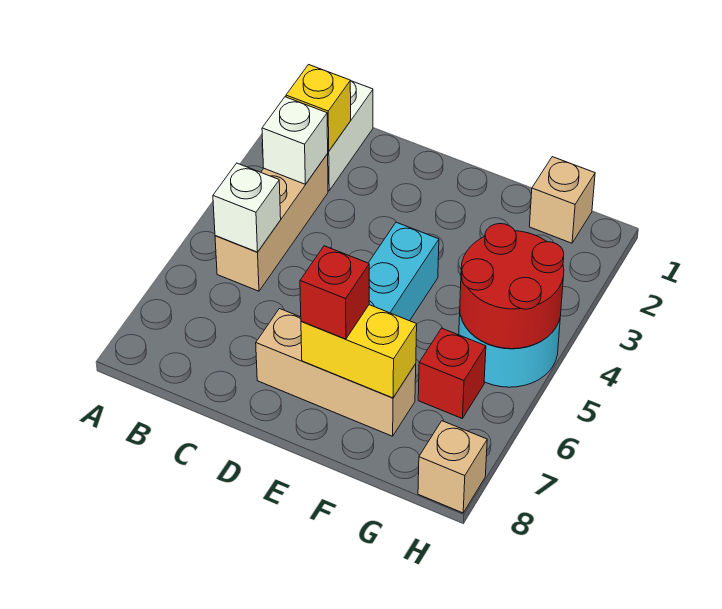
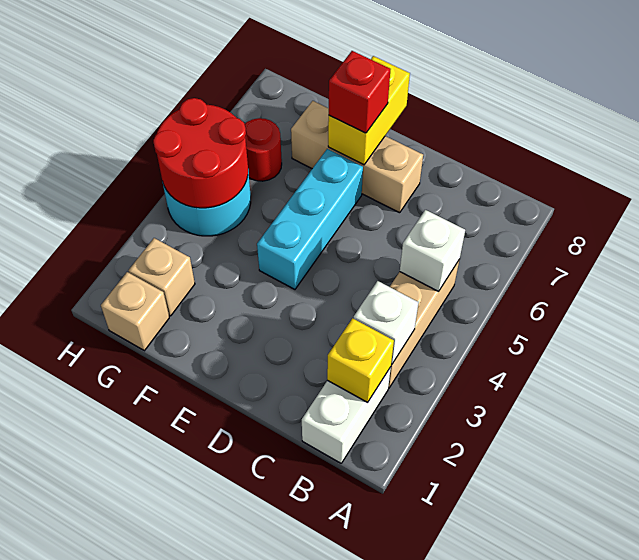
yellow brick E7:F7 level 2 -> yellow brick E7:E8 level 2
red brick G6 level 1 -> red round brick G6 level 1
tan brick H8 level 1 -> tan brick G2 level 1

